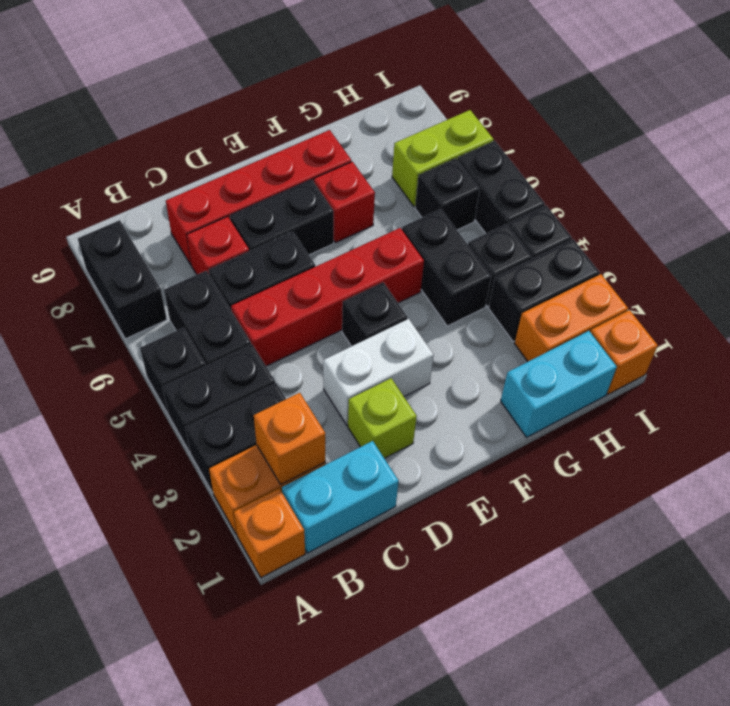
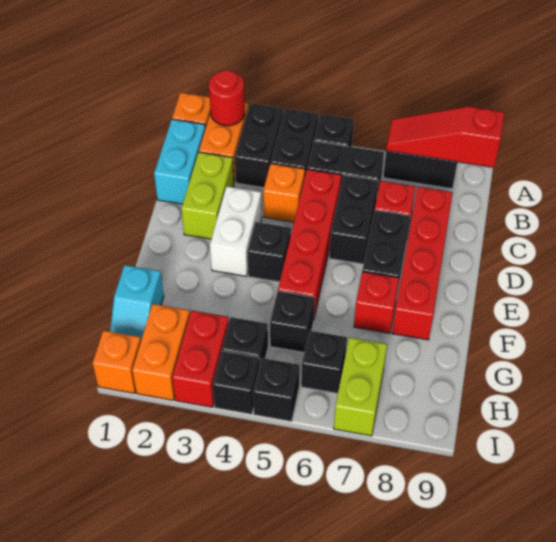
none -> red round brick A2 level 2
none -> red slope A7:A9 level 2 top 9
orange brick B2 level 2 -> orange brick C4 level 1
lime brick D2 level 1 -> lime brick C2:D2 level 1
cyan brick G1:H1 level 1 -> cyan slope G1:H1 level 1 top G
black brick G4:G5 level 1 -> black brick G5 level 1
black brick H3:I3 level 1 -> red brick H3:I3 level 1
black brick I5:I6 level 1 -> black brick I5 level 1

